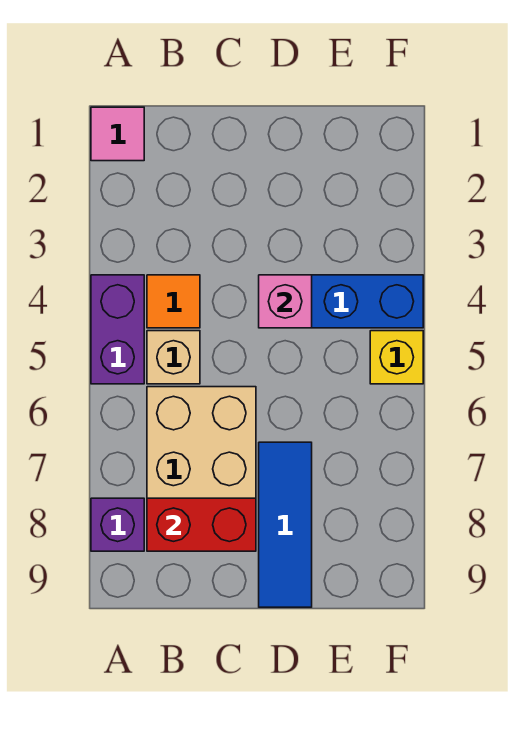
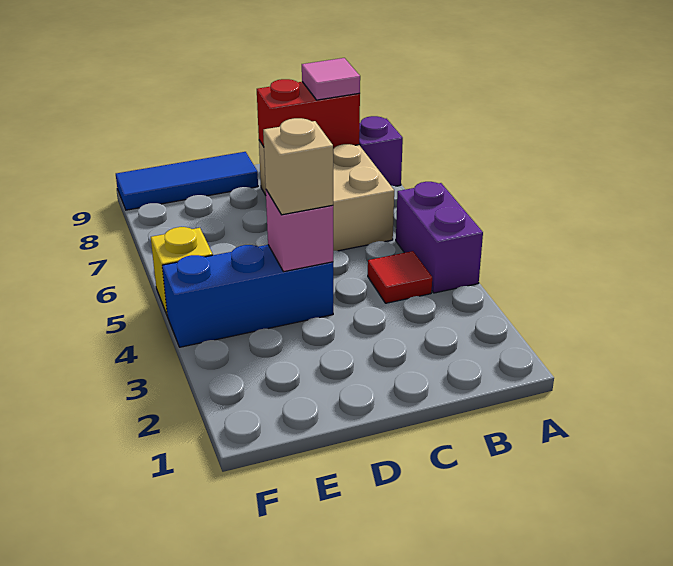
pink tile A1 level 1 -> pink tile B8 level 3
orange tile B4 level 1 -> red tile B4 level 1
tan brick B5 level 1 -> tan brick D4 level 3
blue tile D7:D9 level 1 -> blue tile D9:F9 level 1

